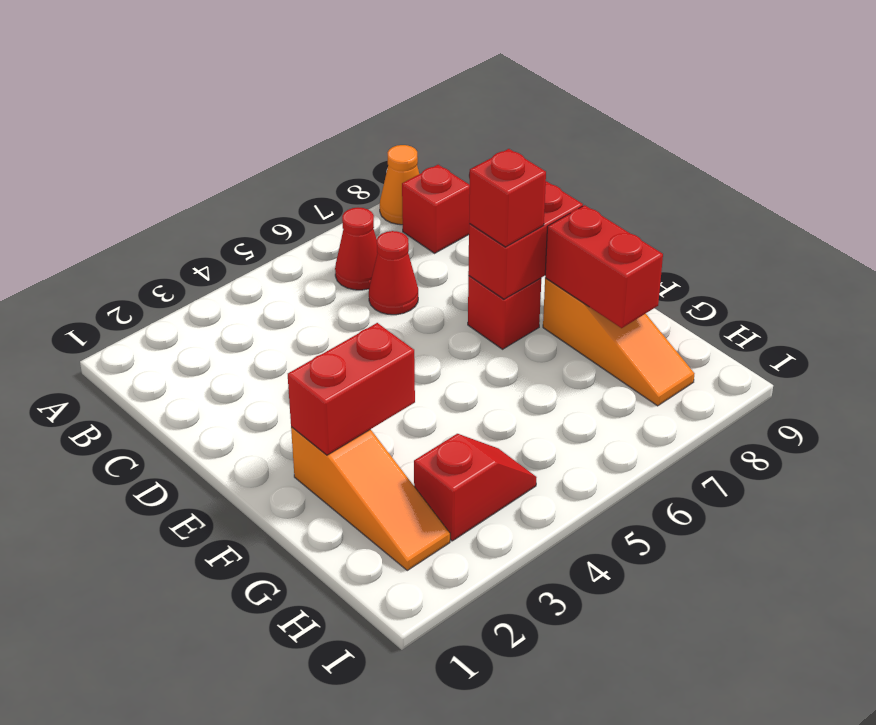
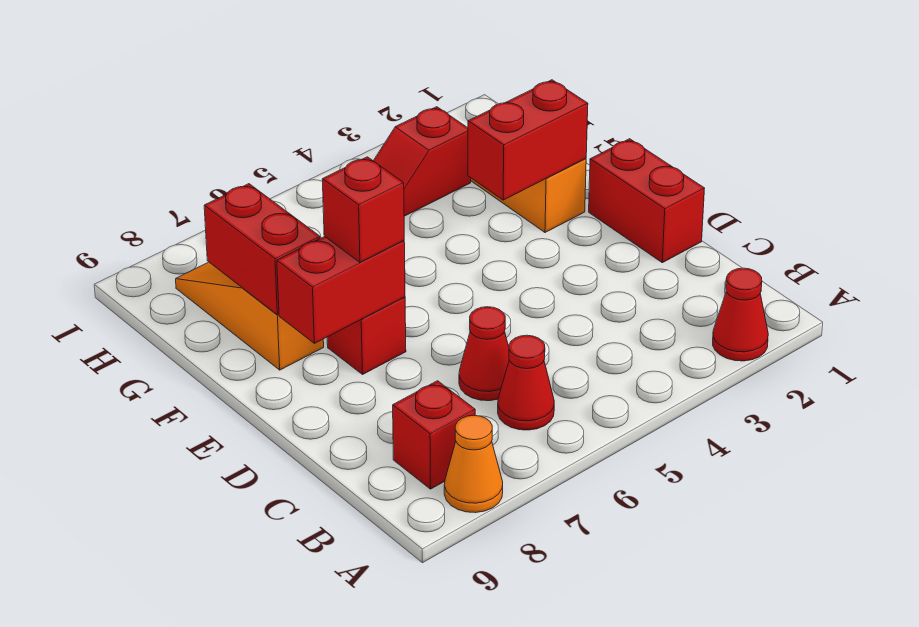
none -> red cone A2 level 1
none -> red brick D1:E1 level 1

